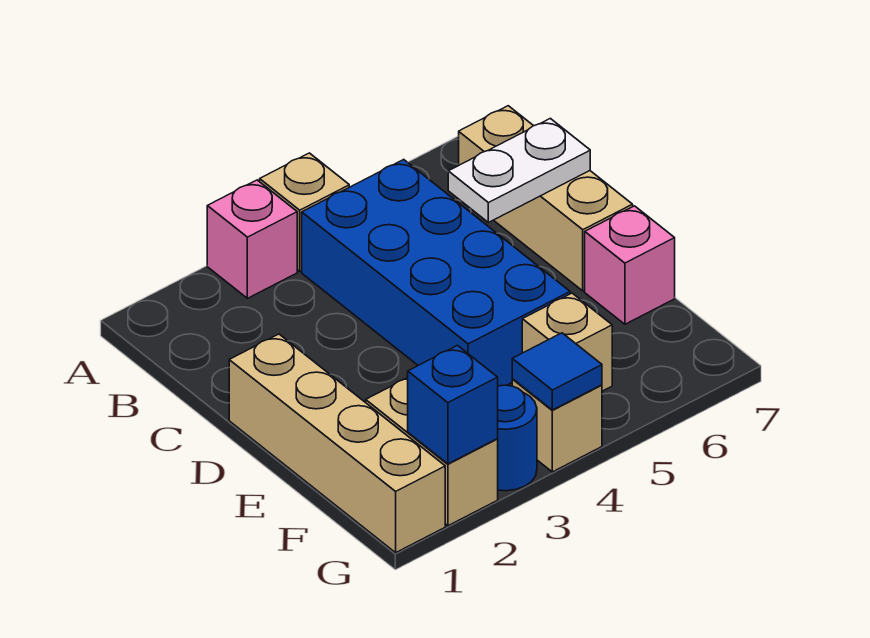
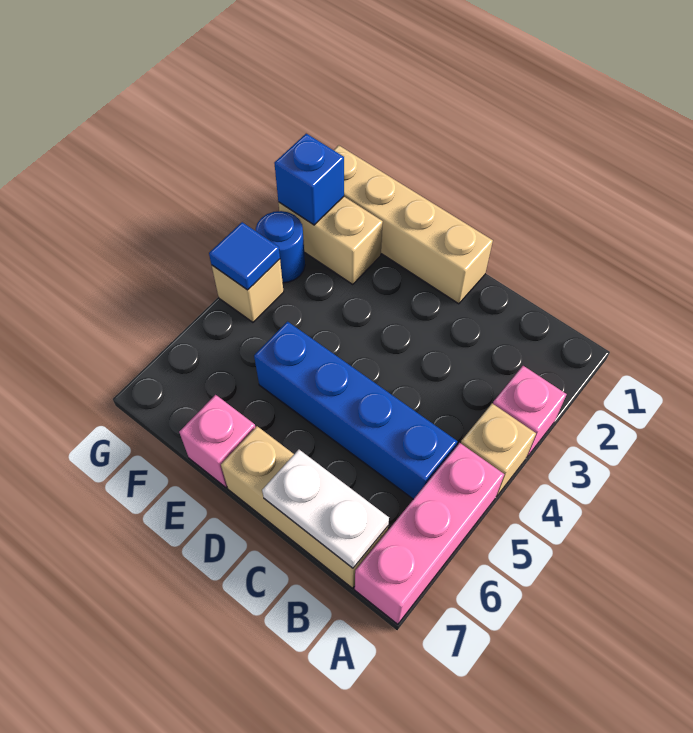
none -> pink brick A5:A7 level 1
blue brick B4:E5 level 1 -> blue brick B5:E5 level 1
white plate C6:C7 level 2 -> white plate B7:C7 level 2
tan brick F5 level 1 -> none

